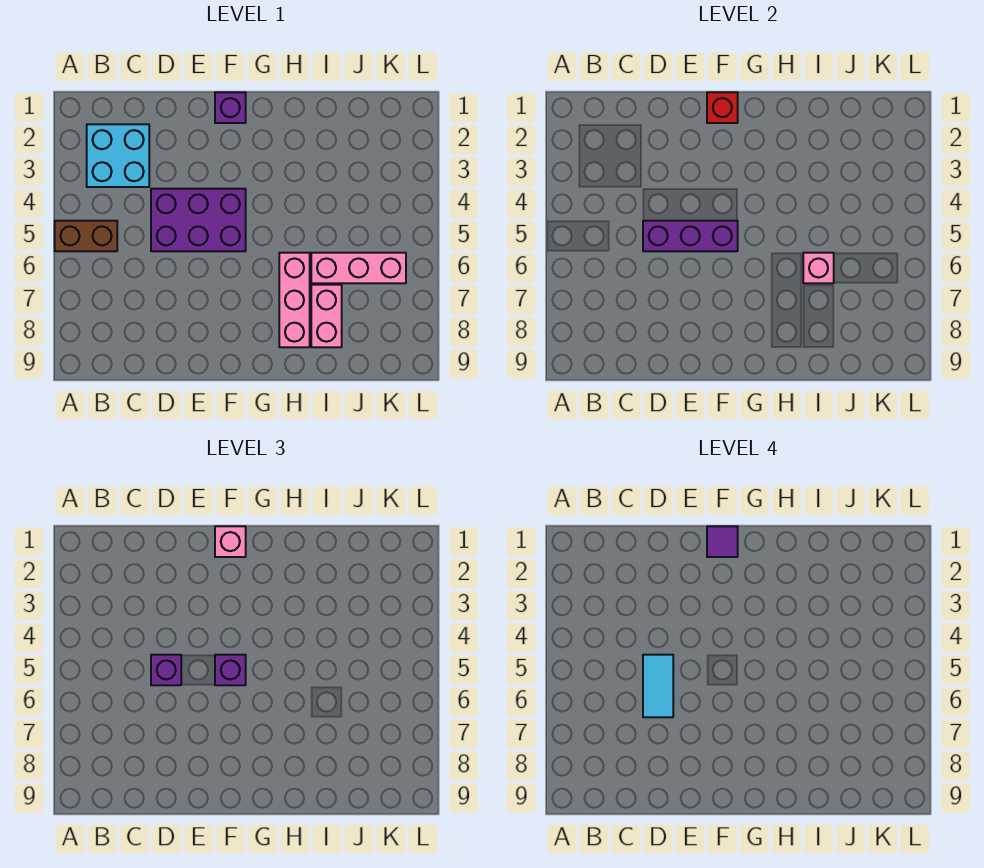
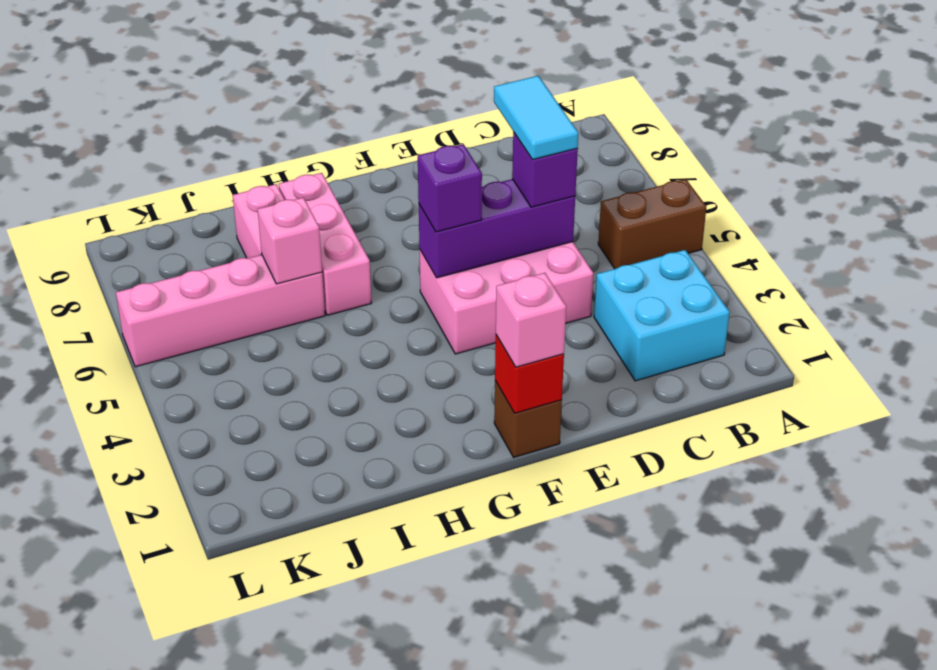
purple brick D4:F5 level 1 -> pink brick D4:F5 level 1
purple brick F1 level 1 -> brown brick F1 level 1
purple tile F1 level 4 -> none
pink brick I6:K6 level 1 -> pink brick I6:L6 level 1

